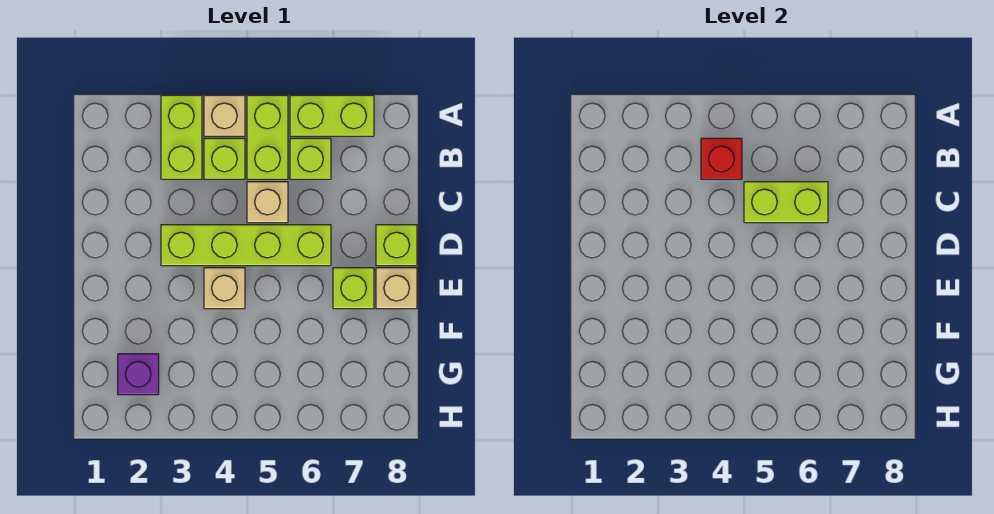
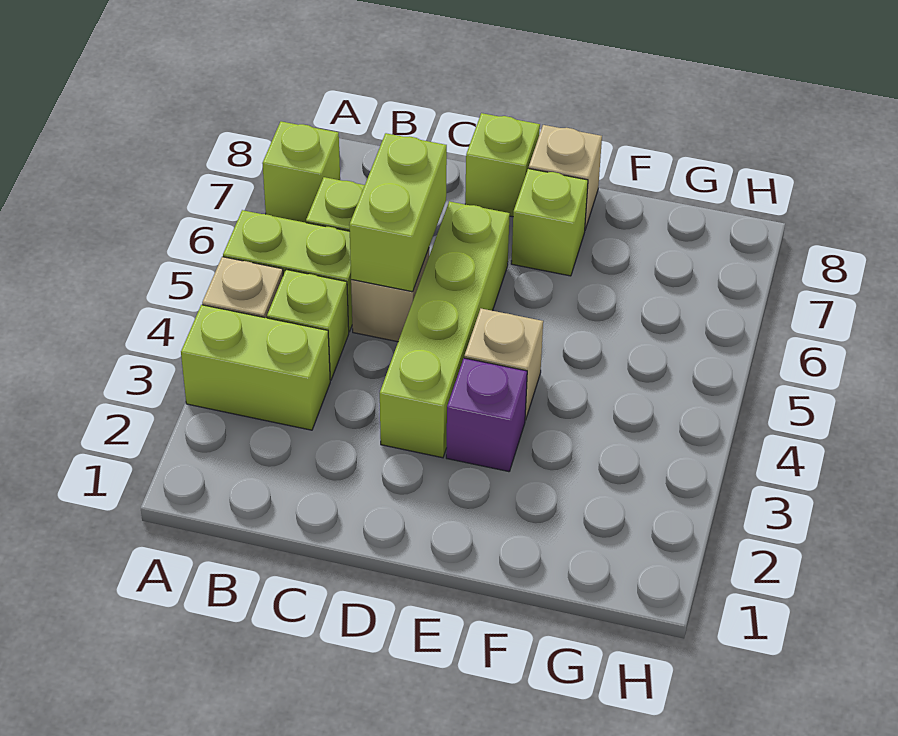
lime brick A6:A7 level 1 -> lime brick A7 level 1
red brick B4 level 2 -> none
purple brick G2 level 1 -> purple brick E3 level 1

